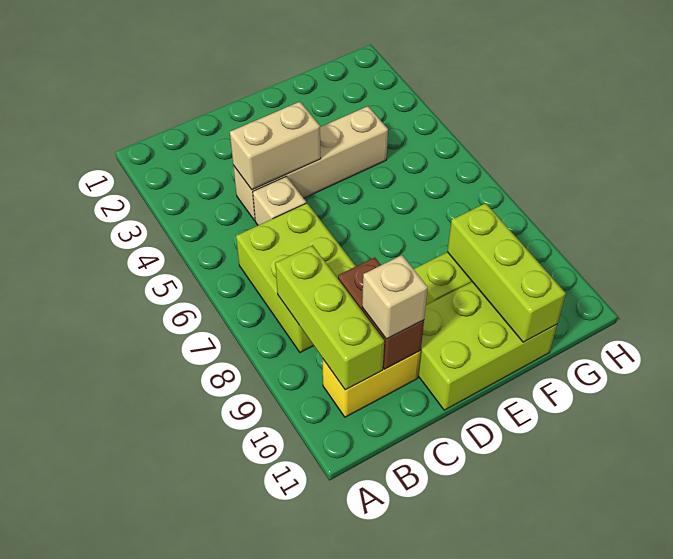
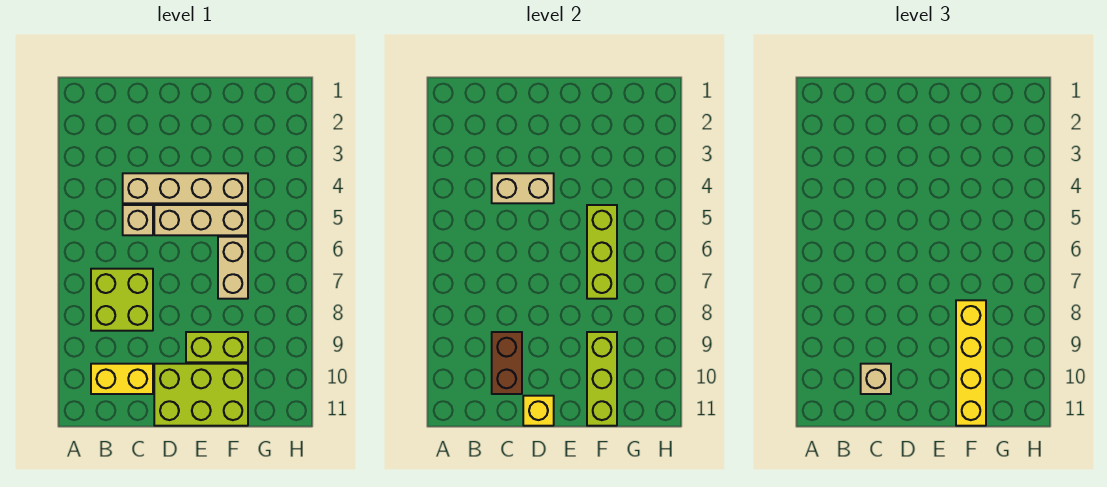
lime brick B6:C8 level 1 -> lime brick B7:C8 level 1
lime brick B8:B10 level 2 -> lime brick F5:F7 level 2
none -> tan brick D5:F5 level 1
none -> yellow brick D11 level 2
none -> tan brick F6:F7 level 1
none -> yellow brick F8:F11 level 3

